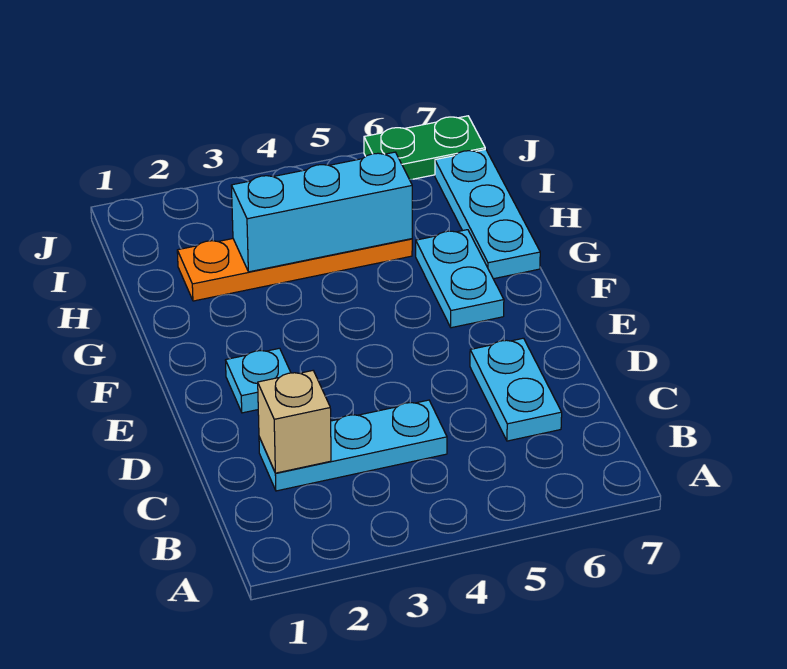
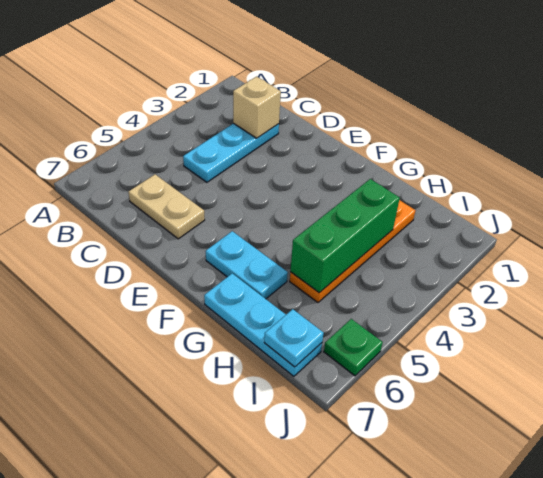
cyan plate C6:D6 level 1 -> tan plate C6:D6 level 1
cyan plate E2 level 1 -> cyan plate I7 level 2
cyan brick H3:H5 level 2 -> green brick H3:H5 level 2
green plate J6:J7 level 1 -> green plate J6 level 1

